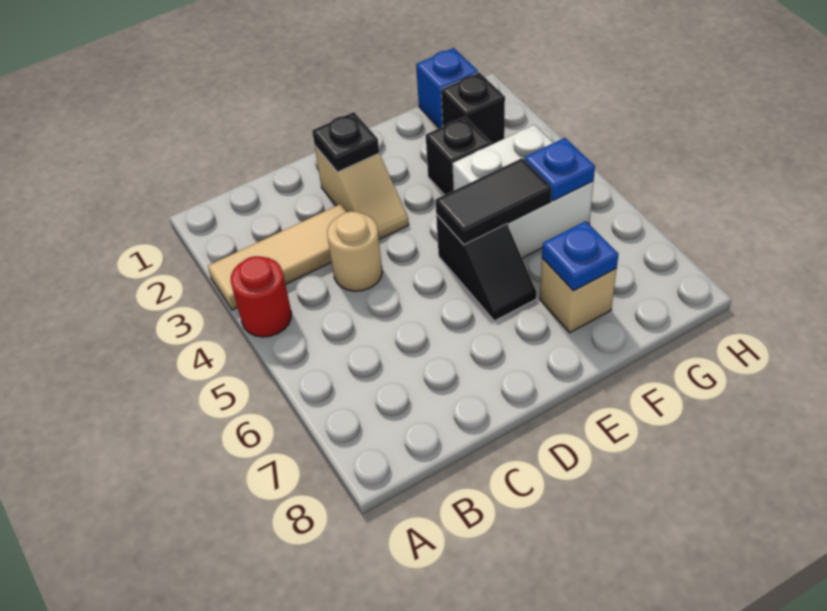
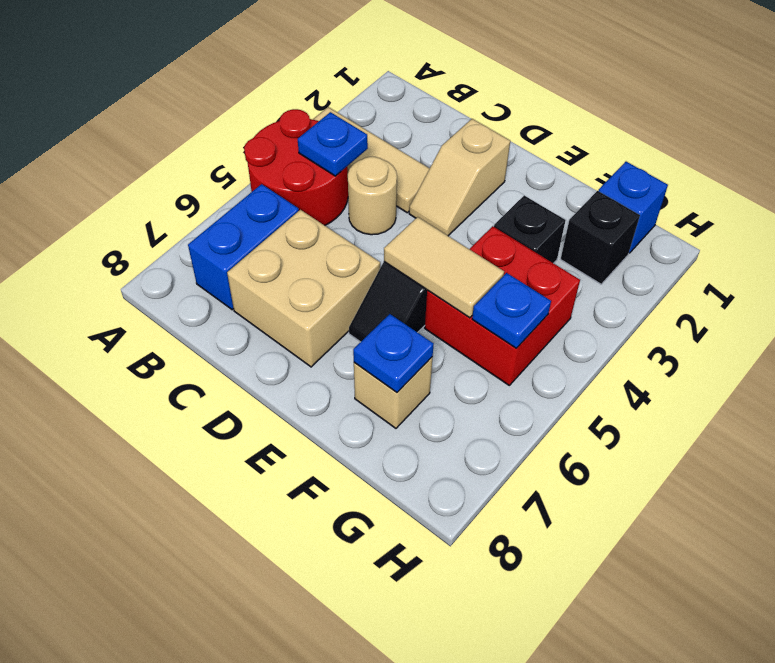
red round brick A4 level 1 -> red round brick A4:B5 level 1
none -> blue plate B4 level 2
none -> blue brick B6:B7 level 1
none -> tan brick C6:D7 level 1
black plate D2 level 2 -> none
black tile E5:F5 level 2 -> tan tile E5:F5 level 2
white brick F4:G5 level 1 -> red brick F4:G5 level 1

